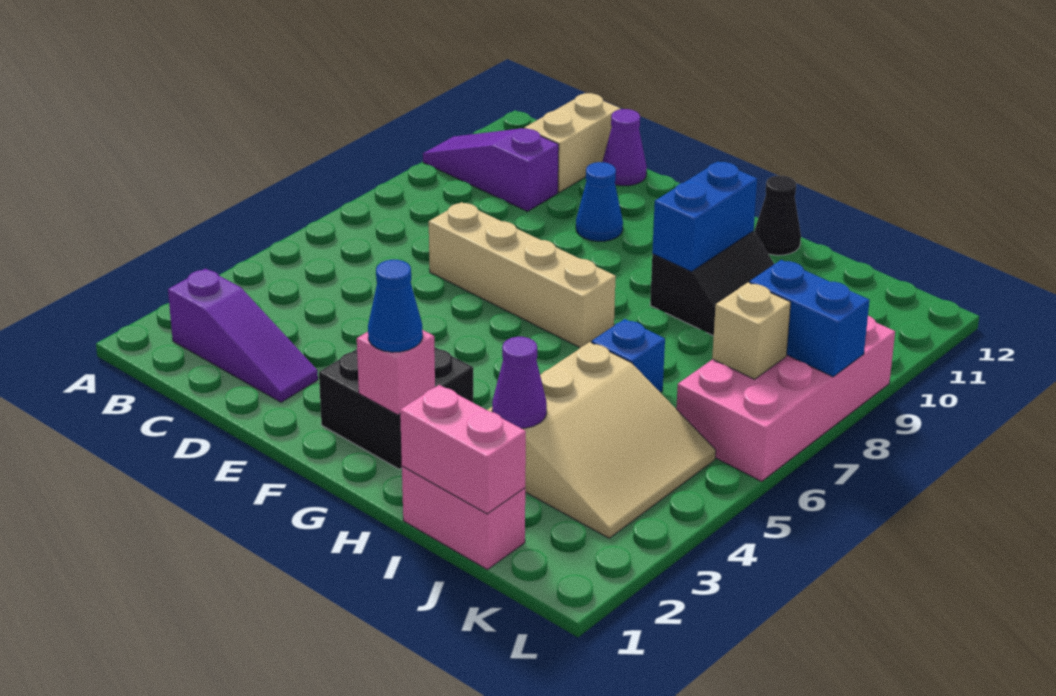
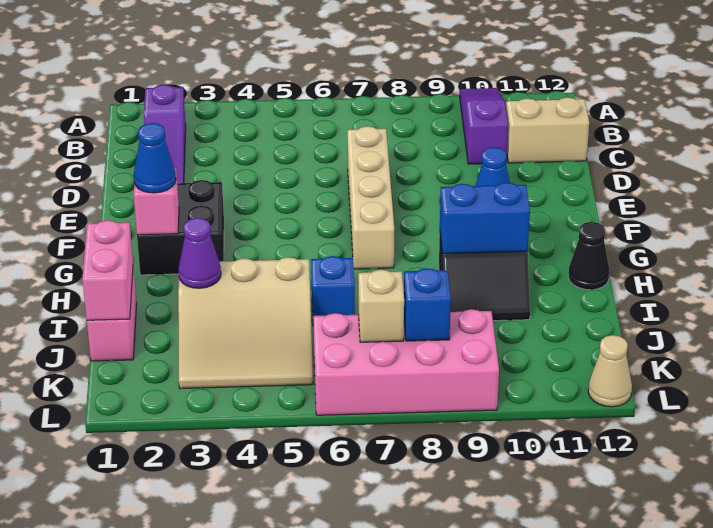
purple cone D12 level 1 -> none
blue brick K8:L8 level 2 -> blue brick K8 level 2
none -> tan cone L12 level 1

